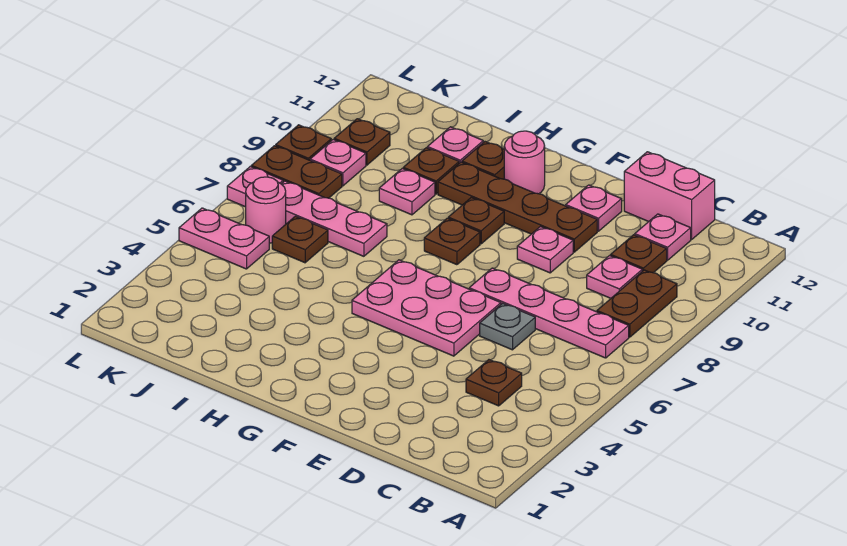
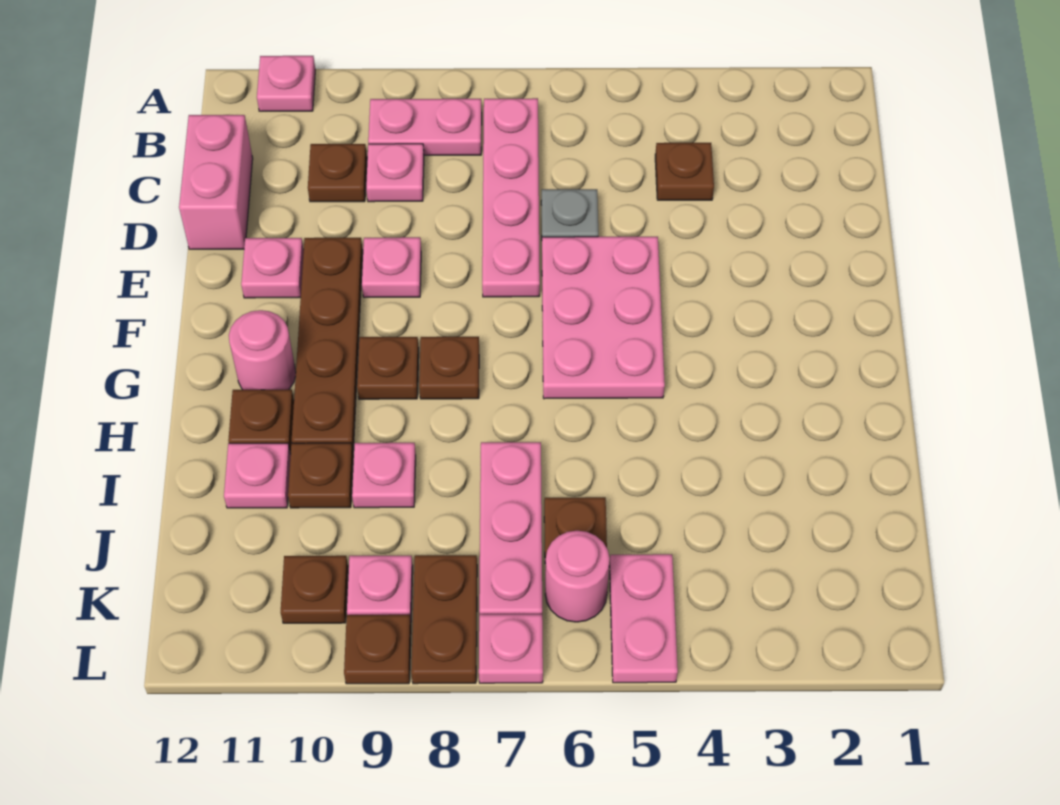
brown plate B8:B9 level 1 -> pink plate B8:B9 level 1
pink plate C11 level 1 -> pink plate A11 level 1

